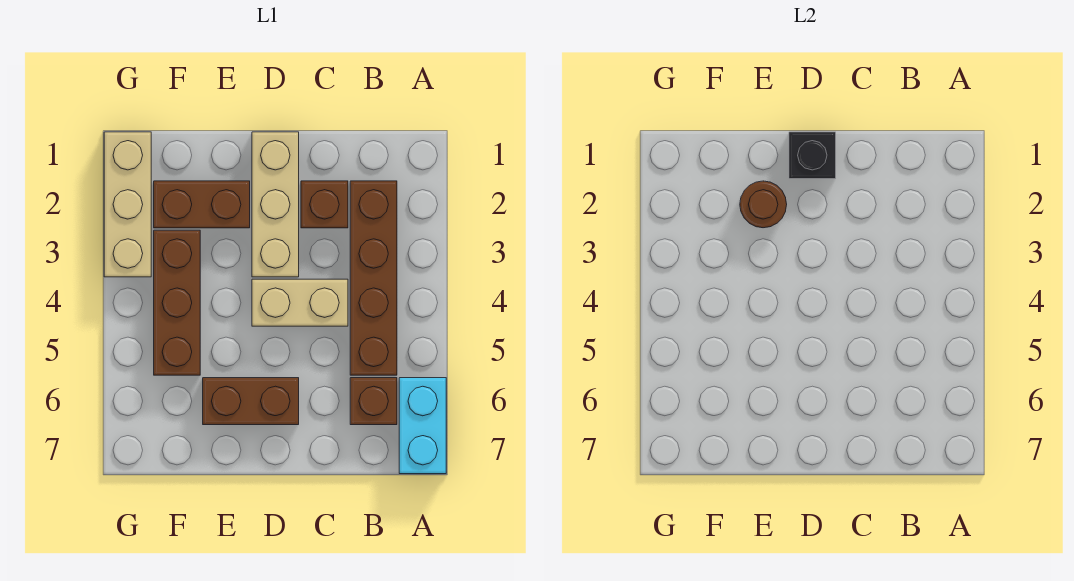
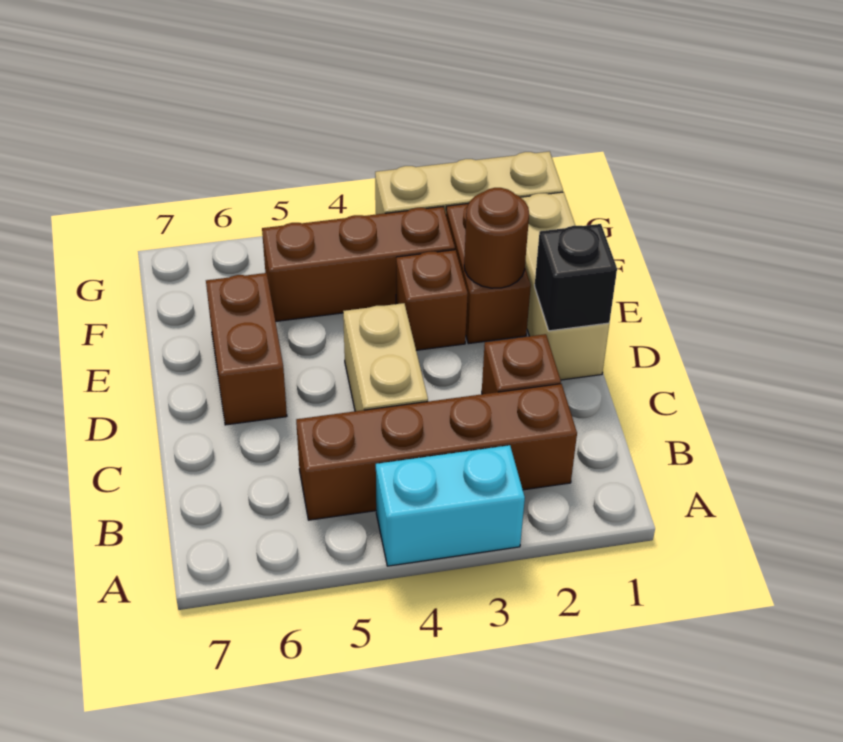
cyan brick A6:A7 level 1 -> cyan brick A3:A4 level 1
brown brick B6 level 1 -> brown brick E3 level 1
tan brick D1:D3 level 1 -> tan brick D1:F1 level 1

